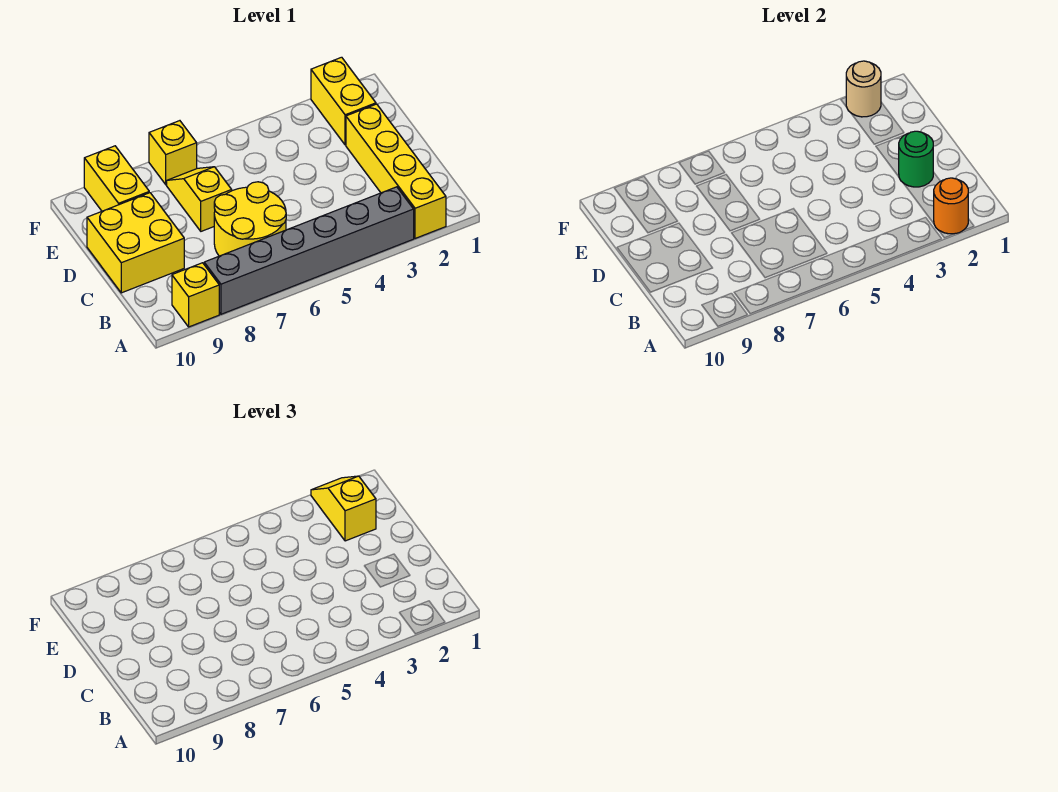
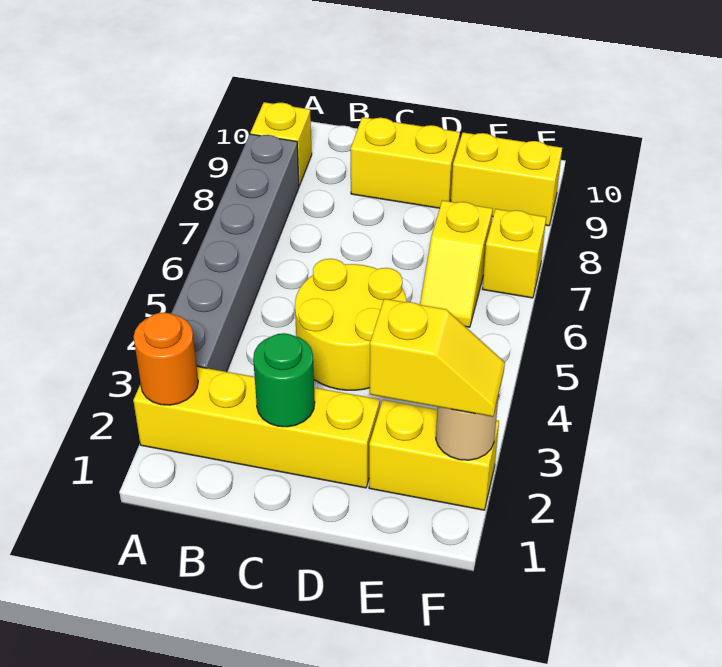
yellow round brick B6:C7 level 1 -> yellow round brick C4:D5 level 1
yellow brick C9:D10 level 1 -> yellow brick C9:D9 level 1
yellow slope D7:E7 level 1 top D -> yellow slope E6:E7 level 1 top 7

